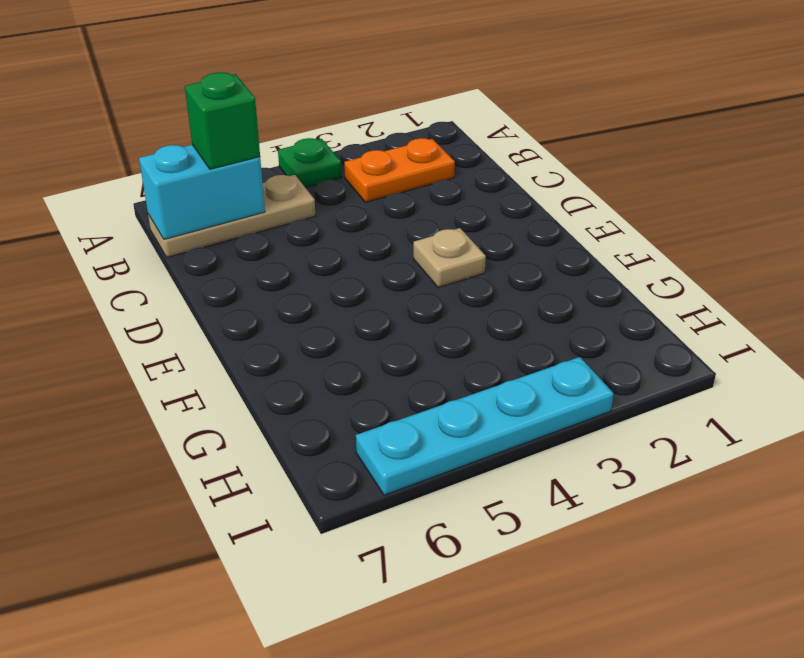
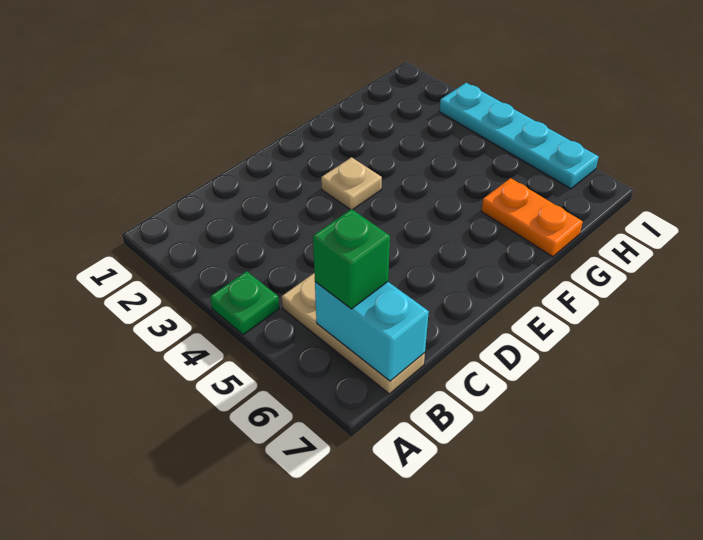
orange plate B2:B3 level 1 -> orange plate G6:G7 level 1

